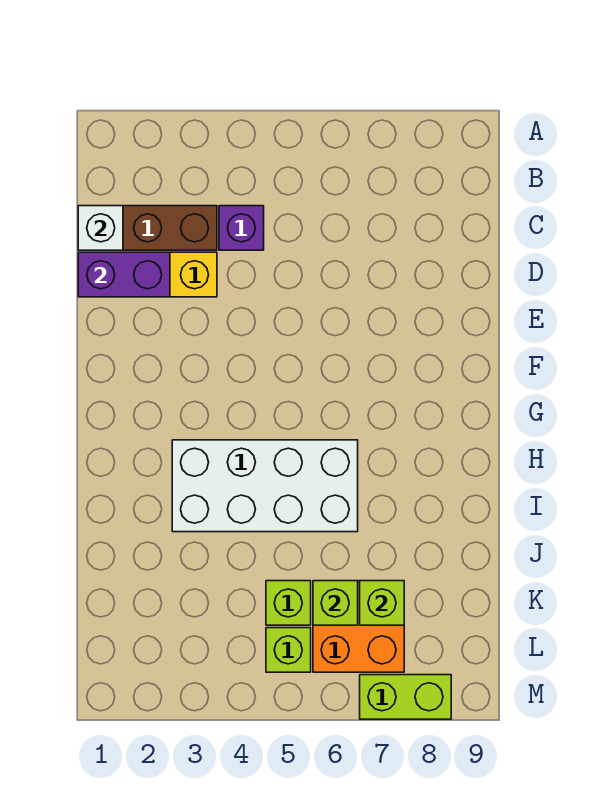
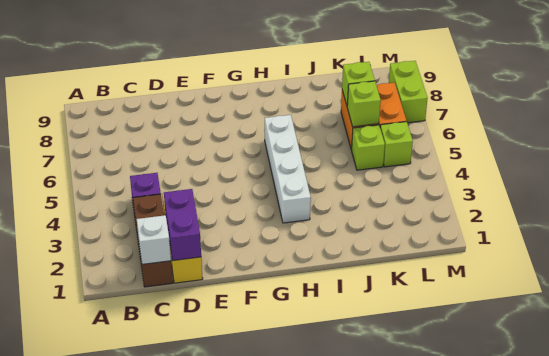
white brick H3:I6 level 1 -> white brick H3:H6 level 1

